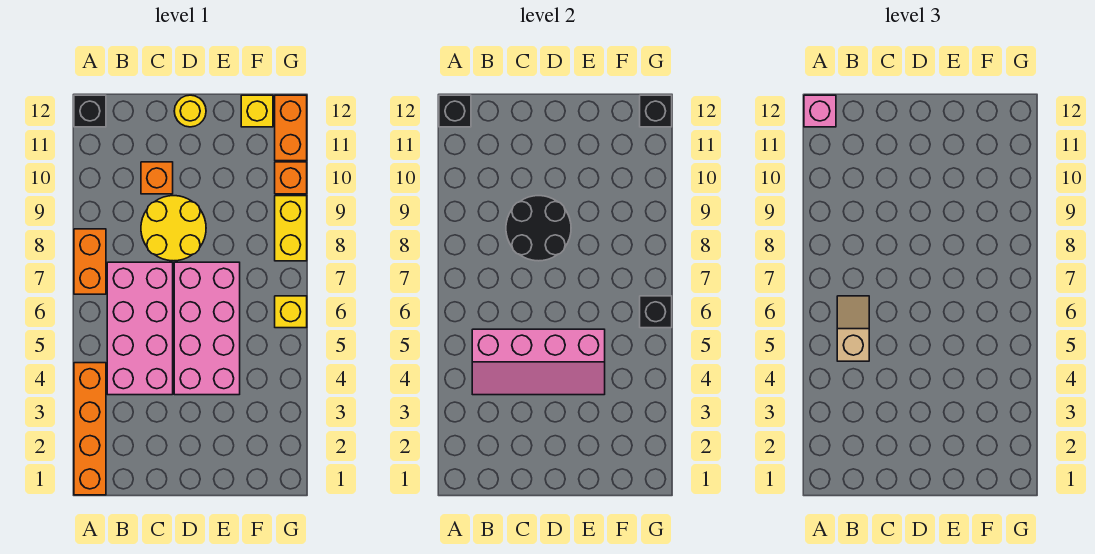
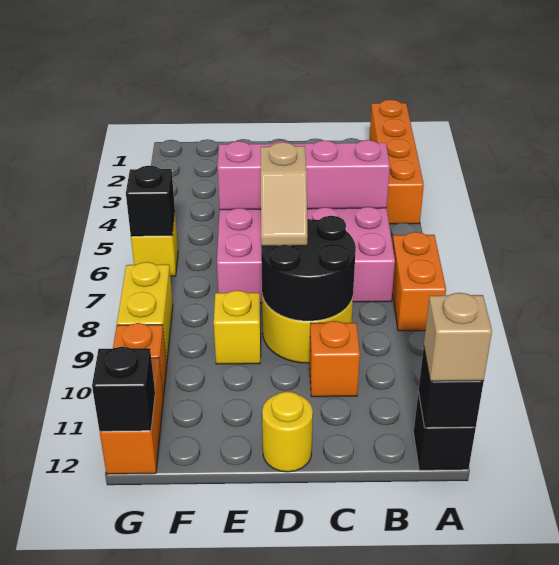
pink brick A12 level 3 -> tan brick A12 level 3
tan slope B5:B6 level 3 top 5 -> tan slope D7:D8 level 3 top 7
yellow brick F12 level 1 -> yellow brick E9 level 1

